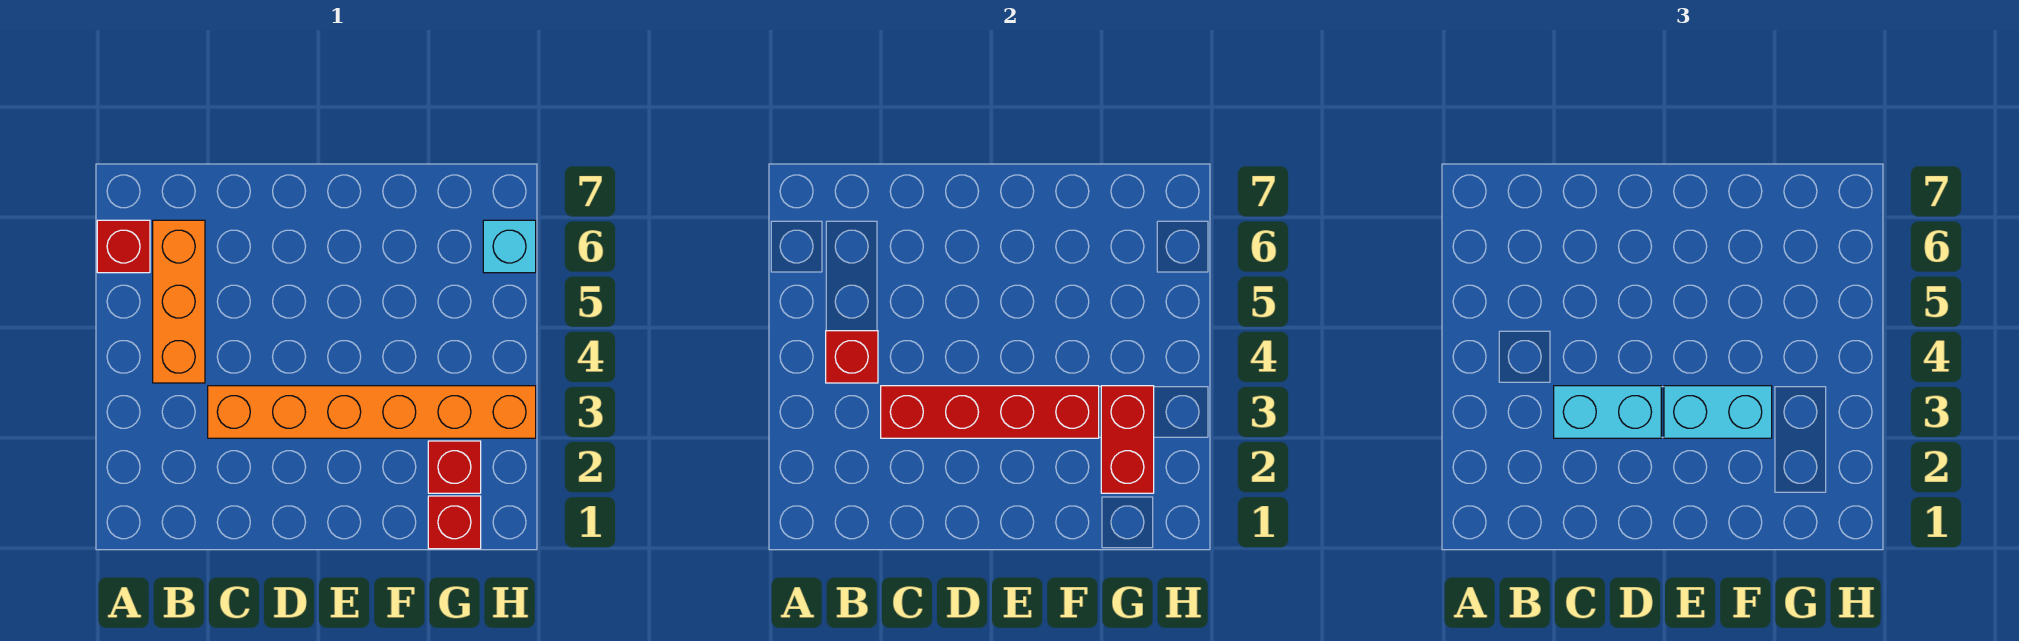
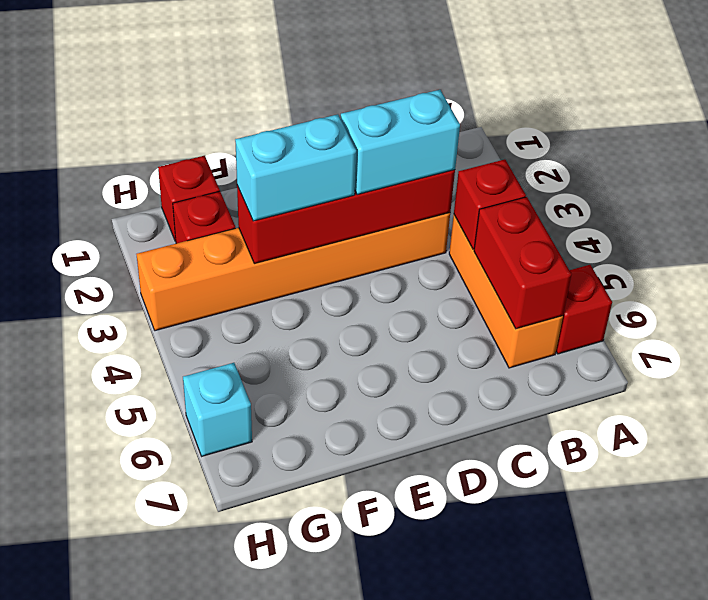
red brick G2:G3 level 2 -> red brick B5:B6 level 2

